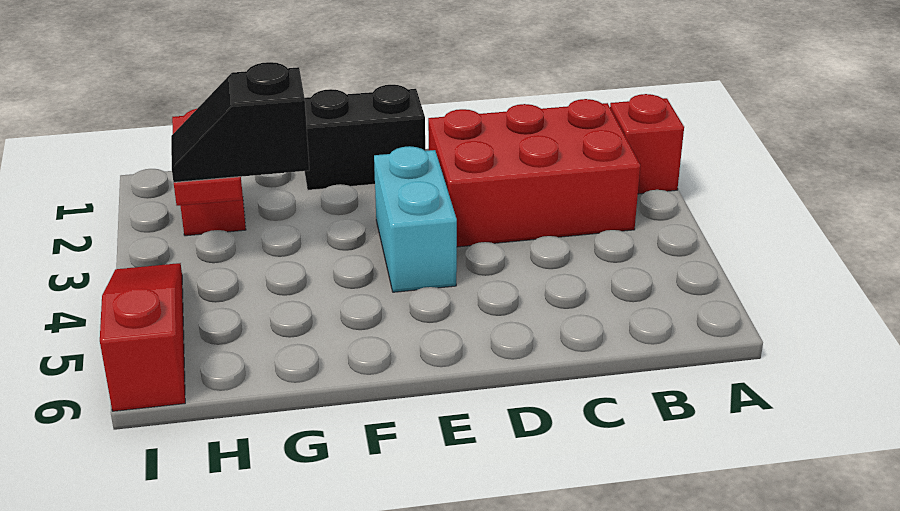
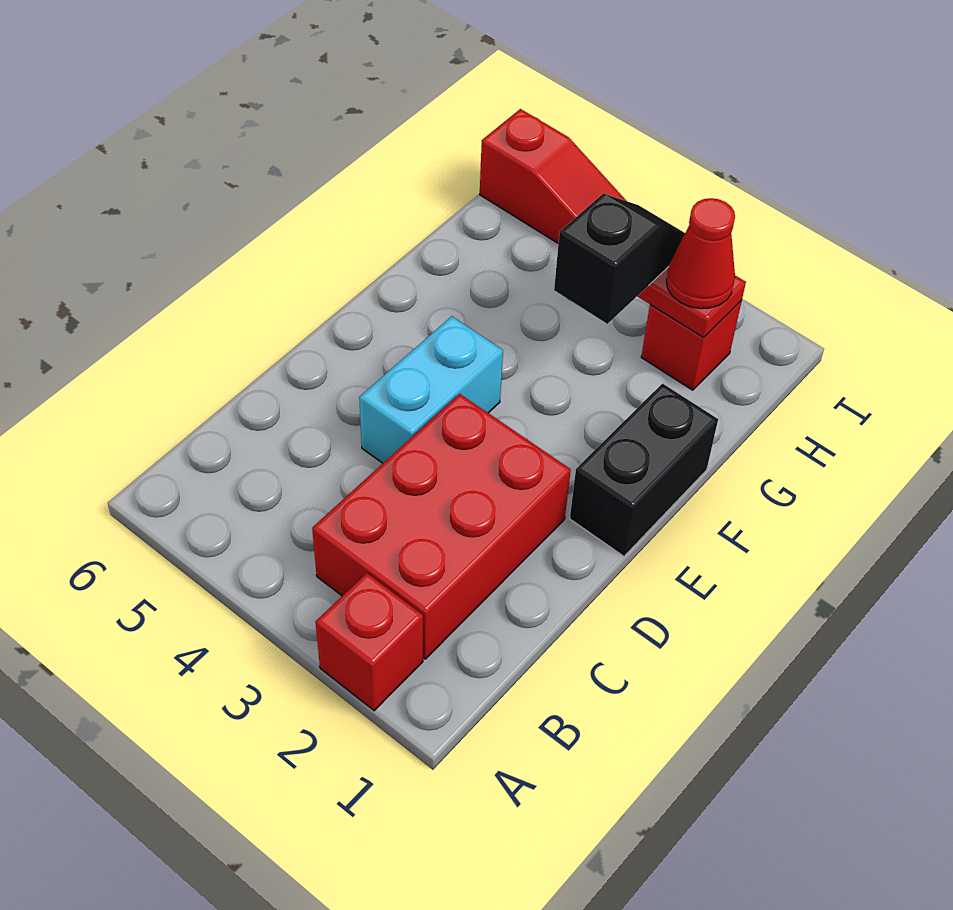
cyan brick E3:E4 level 1 -> cyan brick D4:E4 level 1
none -> red cone H2 level 3

